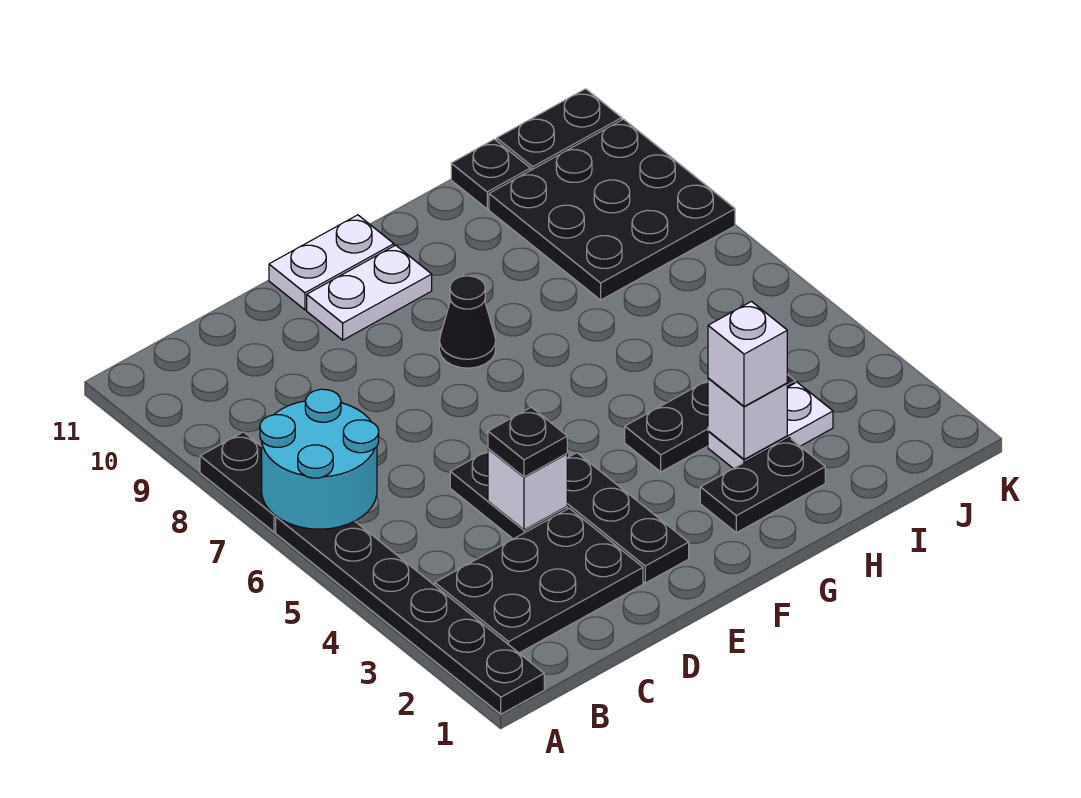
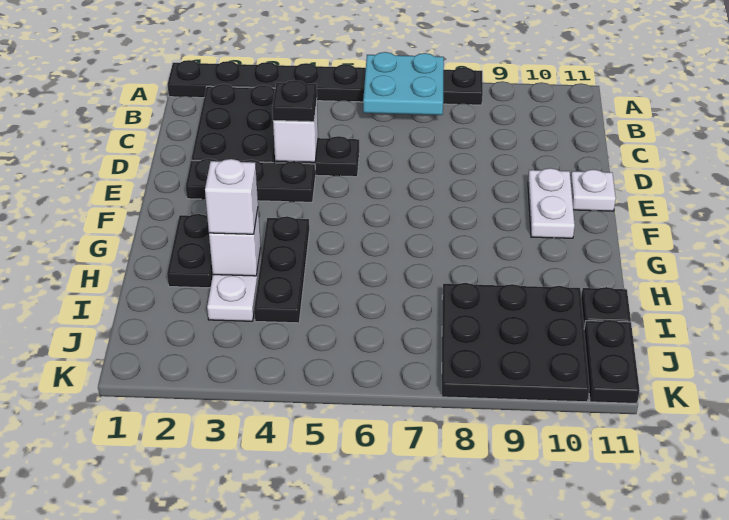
cyan round brick A6:B7 level 2 -> cyan plate A6:B7 level 2
white plate E11:F11 level 1 -> white plate E11 level 1
black cone F8 level 1 -> none

